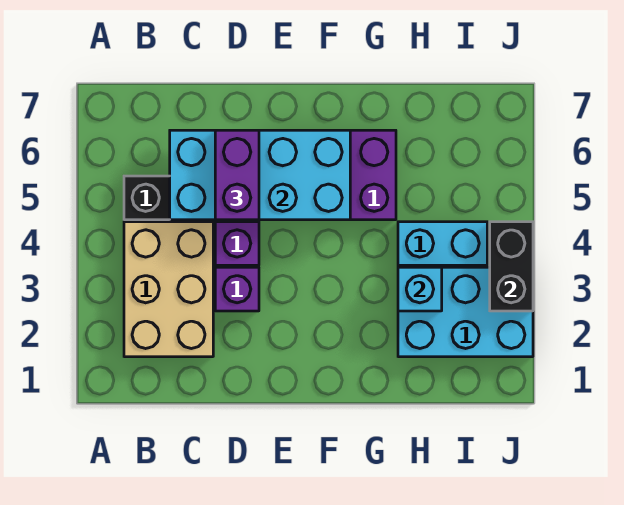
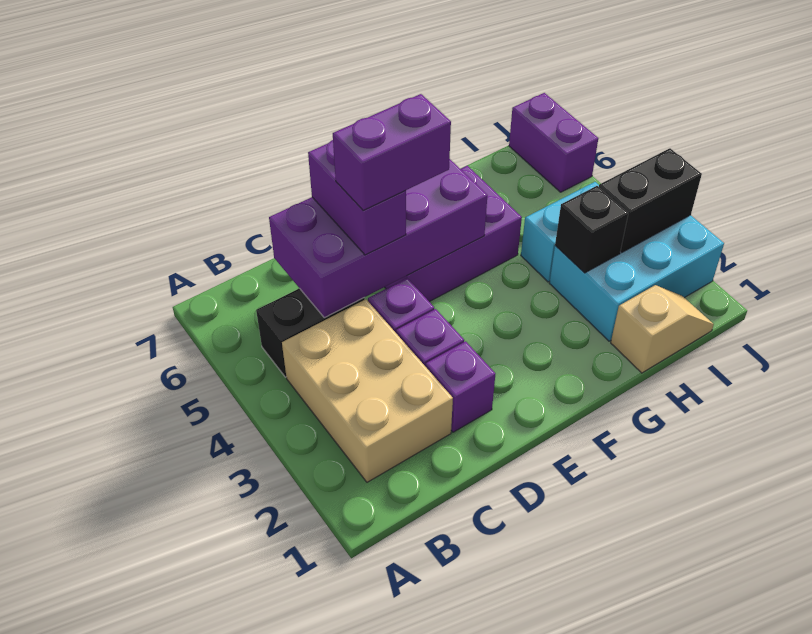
cyan brick C5:F6 level 2 -> purple brick C5:F6 level 2
none -> purple brick D2 level 1
none -> purple brick D5:E5 level 4
none -> tan slope H1:I1 level 1 top H
cyan brick H3 level 2 -> black brick H3 level 2
black brick J3:J4 level 2 -> black brick I3:J3 level 2
none -> purple brick J6:J7 level 1

